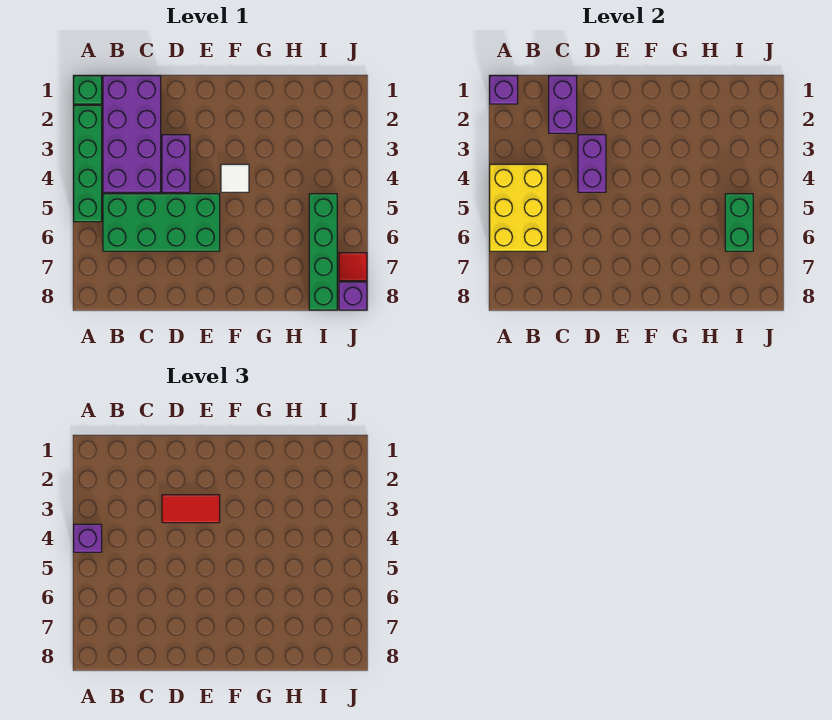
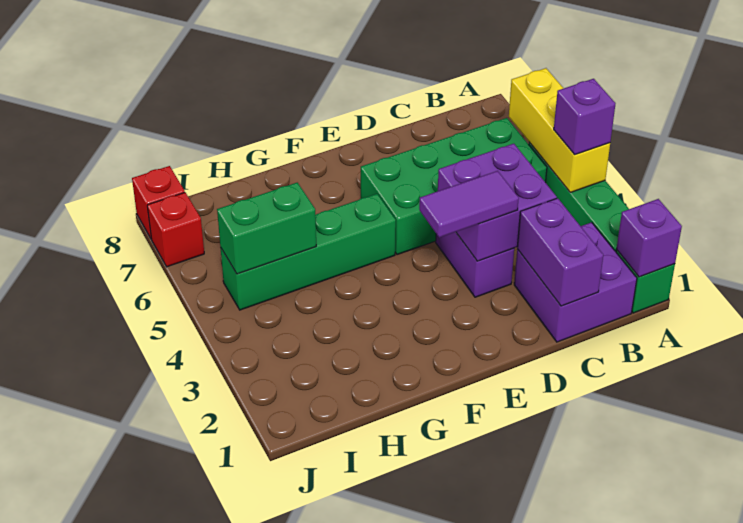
yellow brick A4:B6 level 2 -> yellow brick A4:A6 level 2
purple brick B1:C4 level 1 -> purple brick B1:C2 level 1
purple brick D3:D4 level 2 -> purple brick C3:D4 level 2
red tile D3:E3 level 3 -> purple tile D3:E3 level 3
white tile F4 level 1 -> none
green brick I5:I8 level 1 -> green brick F5:I5 level 1
green brick I5:I6 level 2 -> green brick H5:I5 level 2
red tile J7 level 1 -> red brick J7 level 1
purple brick J8 level 1 -> red brick J8 level 1

